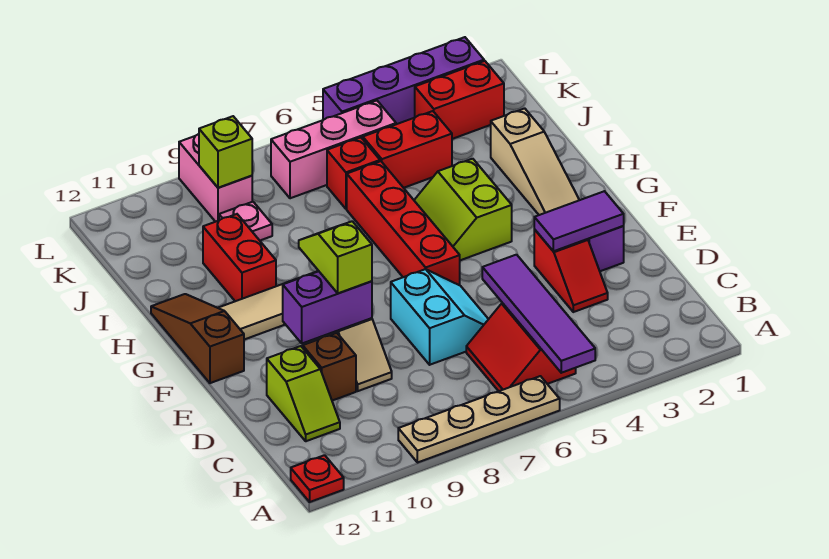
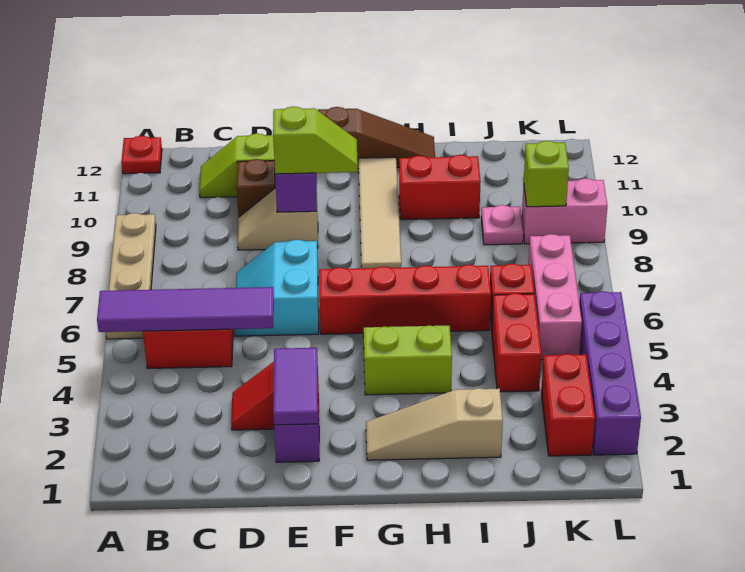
cyan slope D6:E7 level 1 top 7 -> cyan slope D6:E7 level 1 top E

